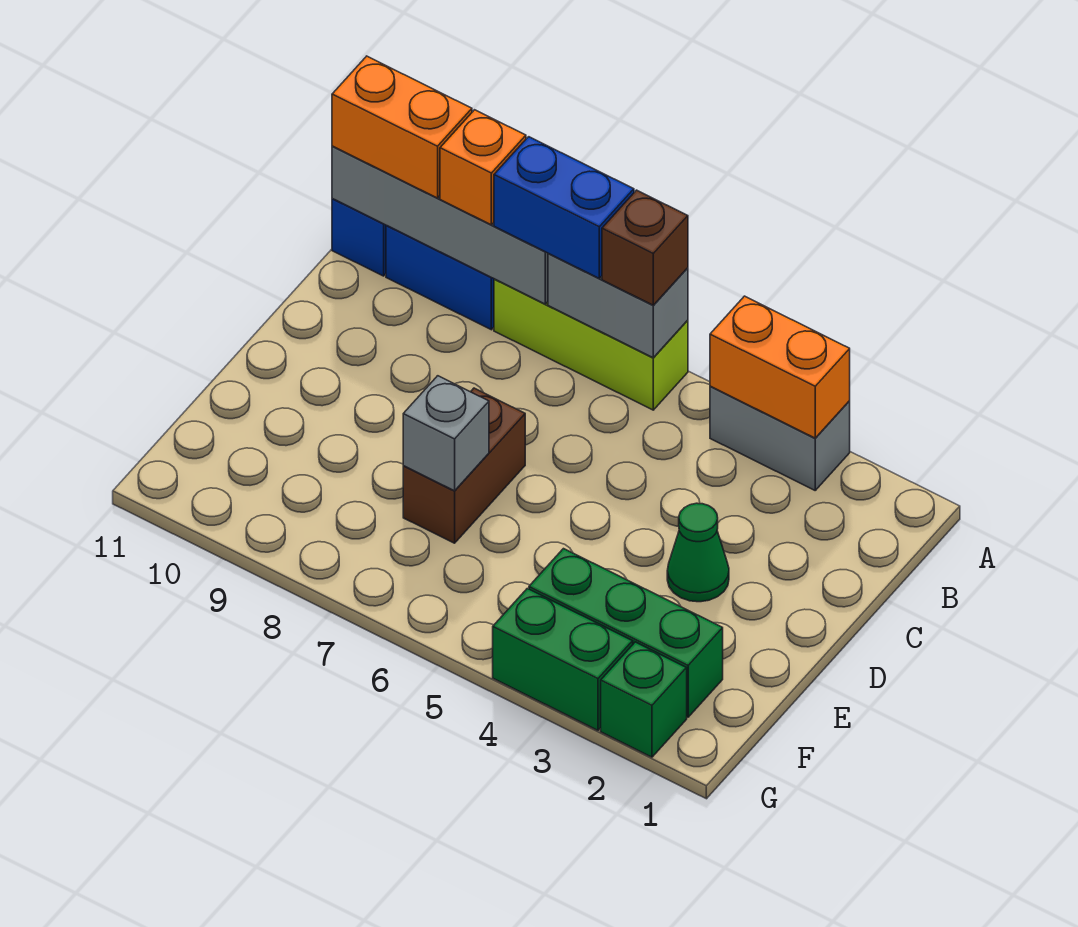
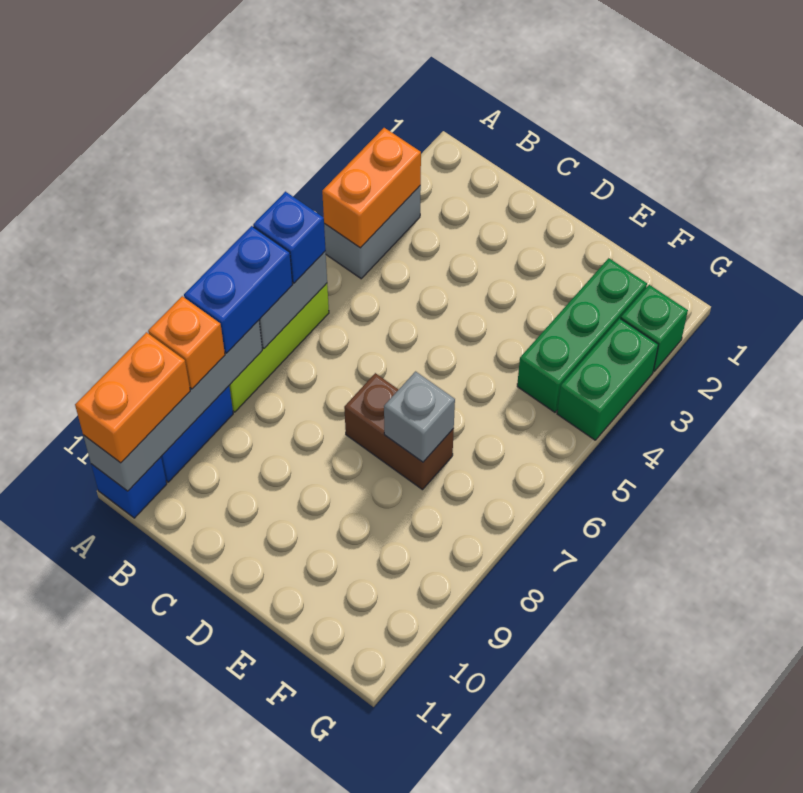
brown brick A6 level 3 -> blue brick A6 level 3
green cone D3 level 1 -> none

